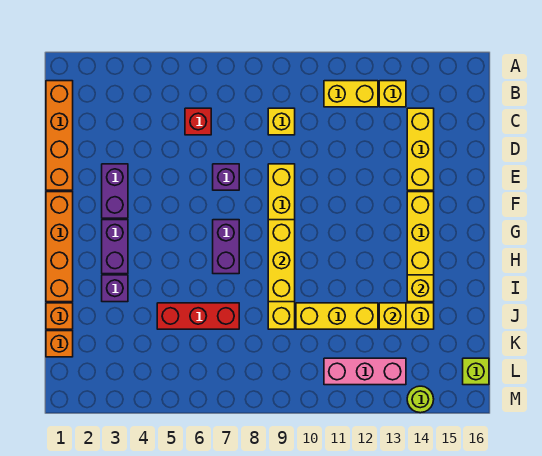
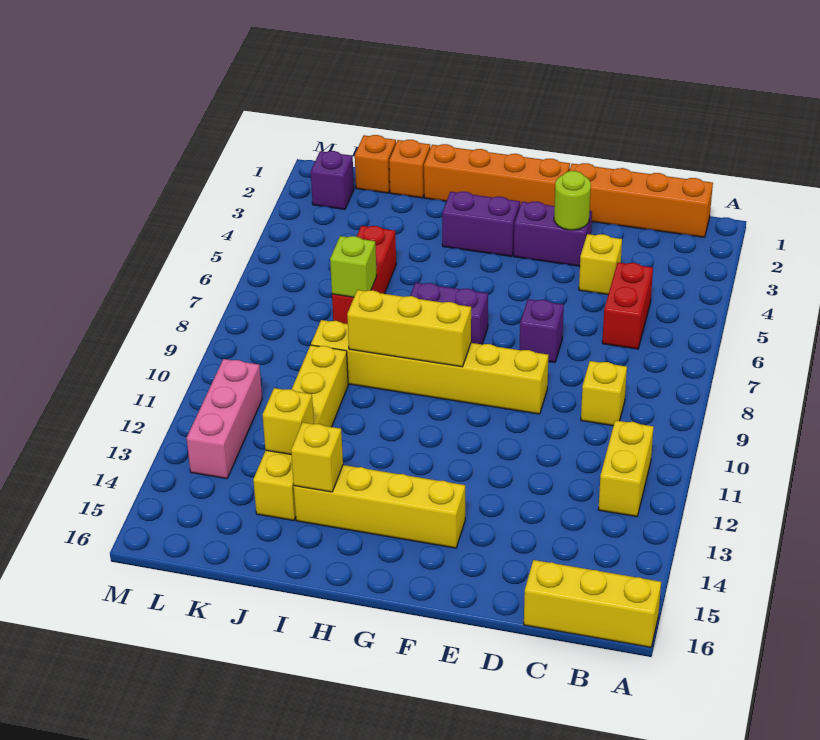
yellow brick B13 level 1 -> yellow brick D4 level 1
red brick C6 level 1 -> red brick C5:C6 level 1
yellow brick C14:E14 level 1 -> yellow brick A16:C16 level 1
purple brick I3 level 1 -> purple brick L2 level 1
lime brick L16 level 1 -> lime brick J7 level 2
lime round brick M14 level 1 -> lime round brick E3 level 2

